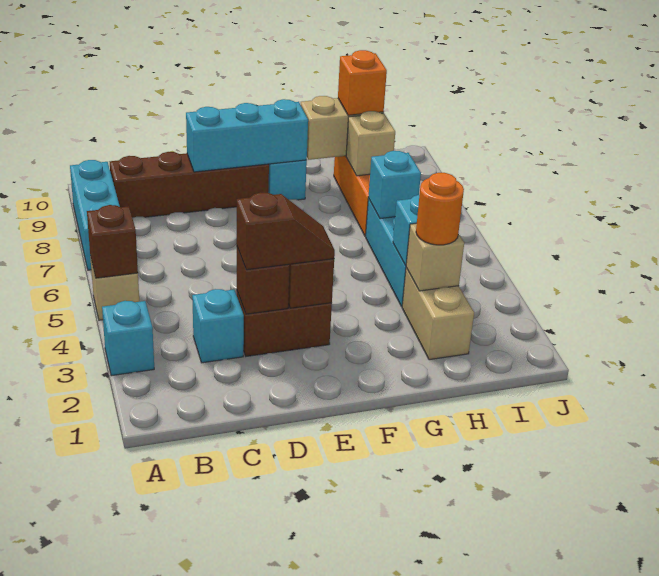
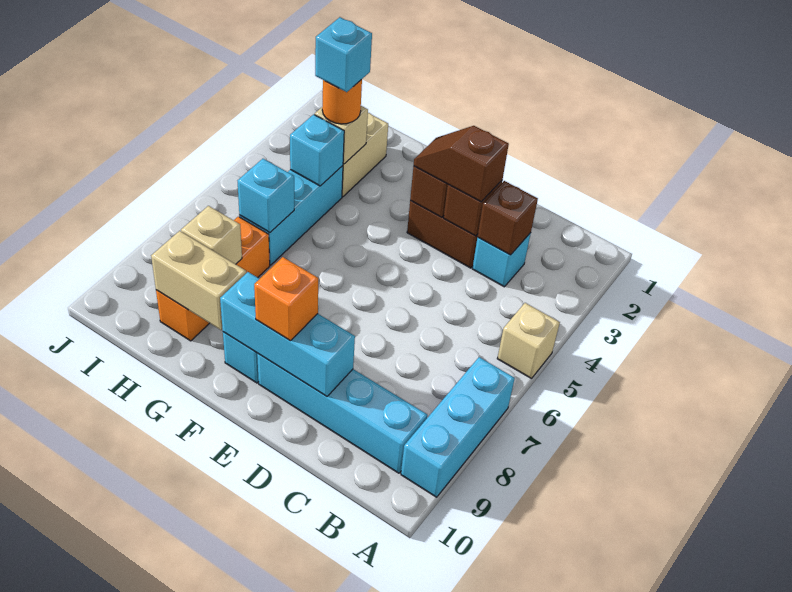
cyan brick A3 level 1 -> cyan brick H3 level 4
brown brick A5 level 2 -> brown brick C3 level 2
brown brick B9:E9 level 1 -> cyan brick B9:E9 level 1
orange brick H9 level 3 -> orange brick E9 level 3

